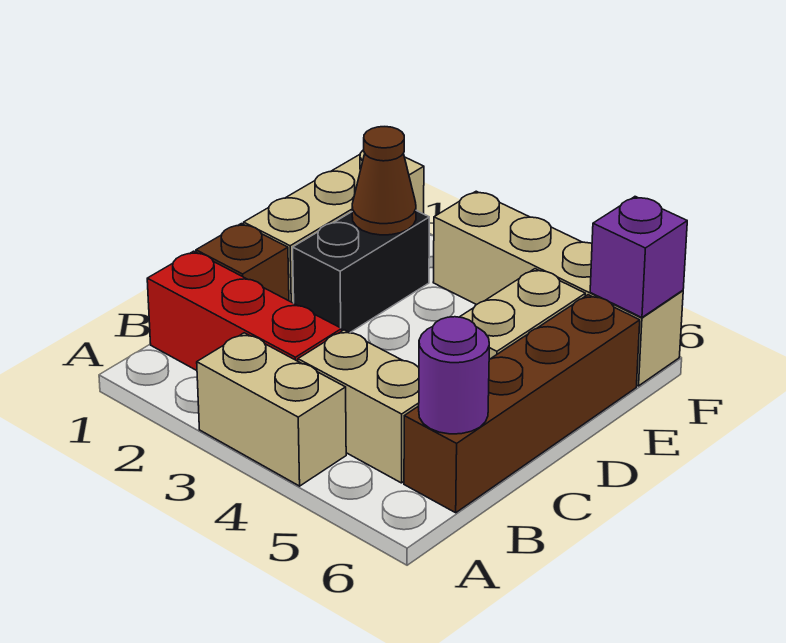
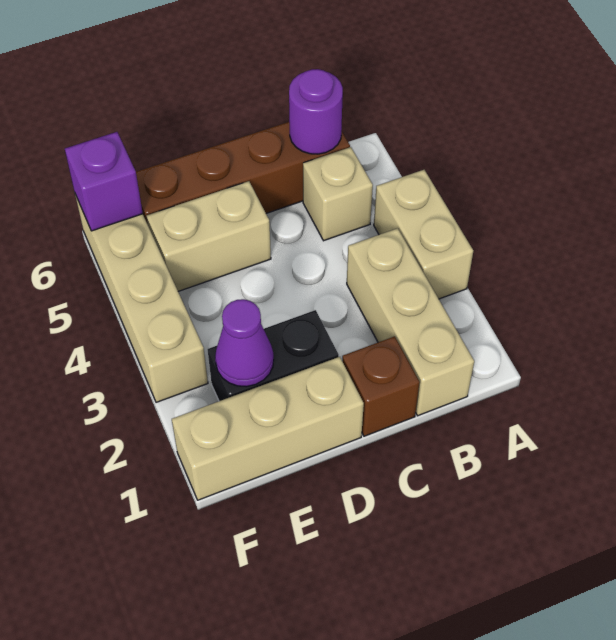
red brick B1:B3 level 1 -> tan brick B1:B3 level 1
tan brick B4:B5 level 1 -> tan brick B5 level 1
brown cone E2 level 2 -> purple cone E2 level 2

